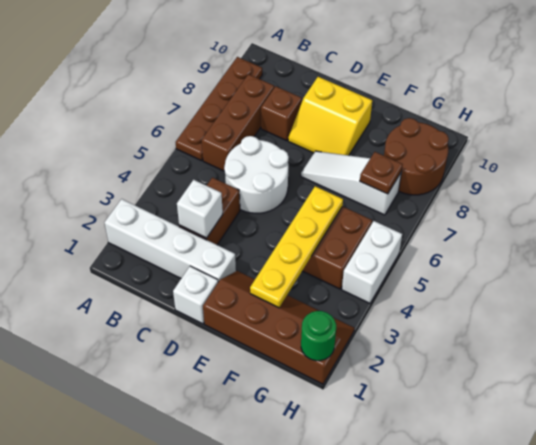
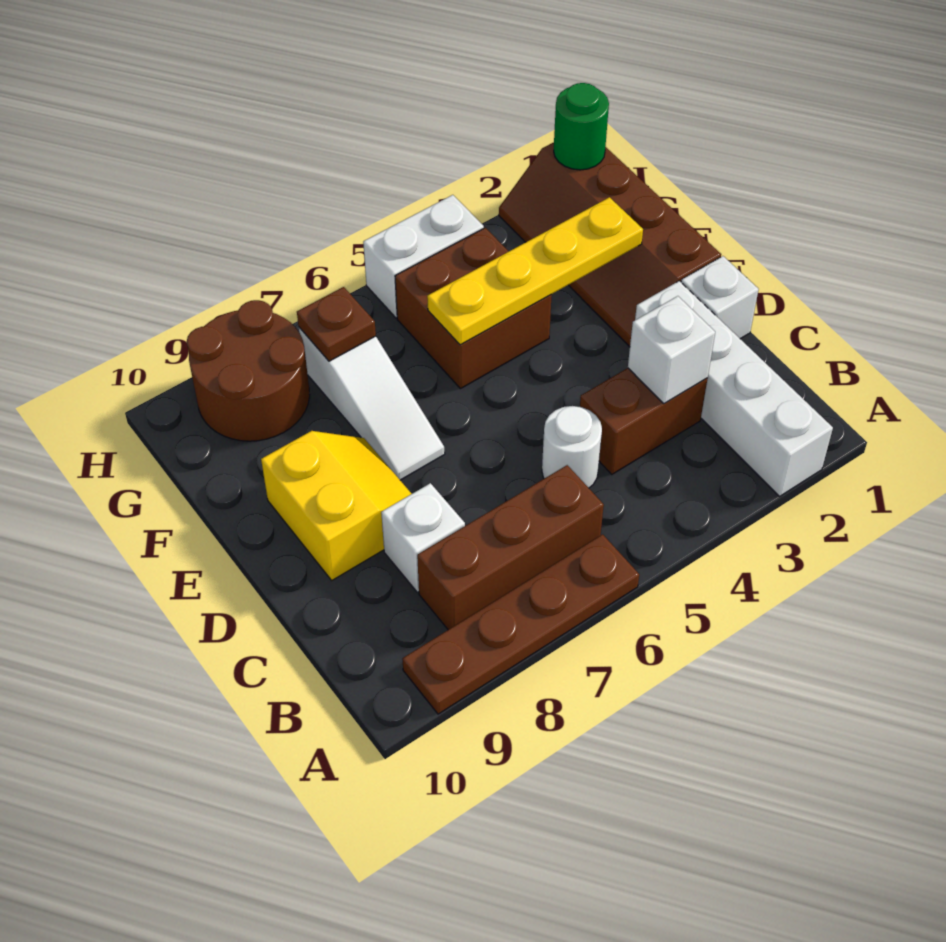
white round brick C5:D6 level 1 -> white round brick C5 level 1
brown brick C8 level 1 -> white brick C8 level 1

